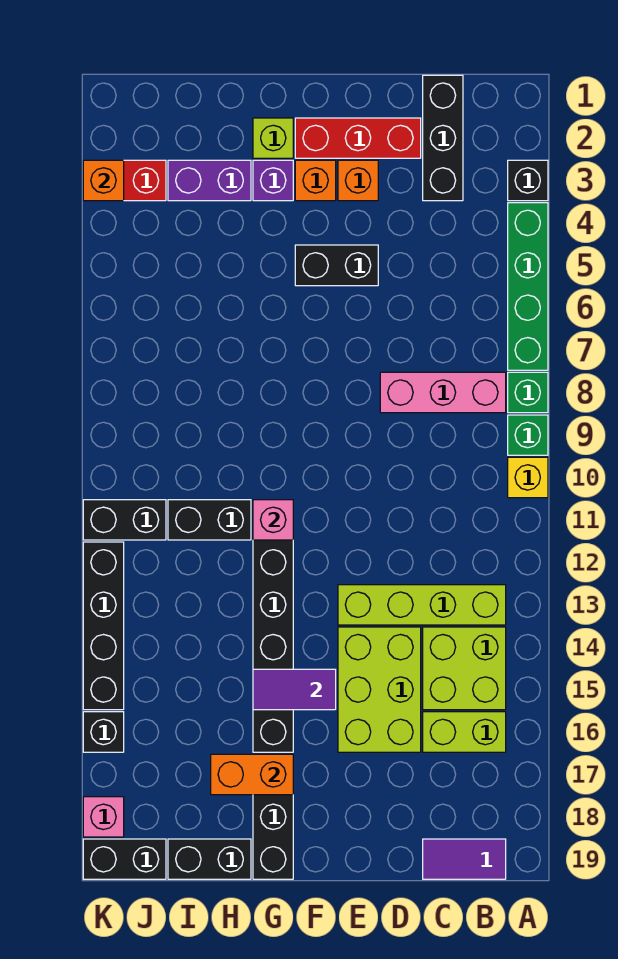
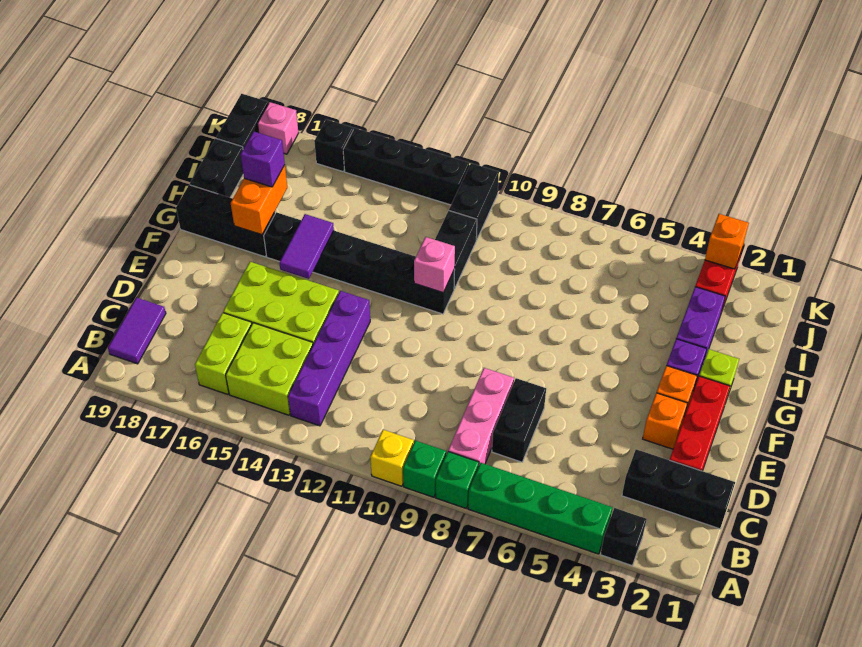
lime brick B13:E13 level 1 -> purple brick B13:E13 level 1
black brick E5:F5 level 1 -> black brick C7:D7 level 1
none -> purple brick H17 level 3

